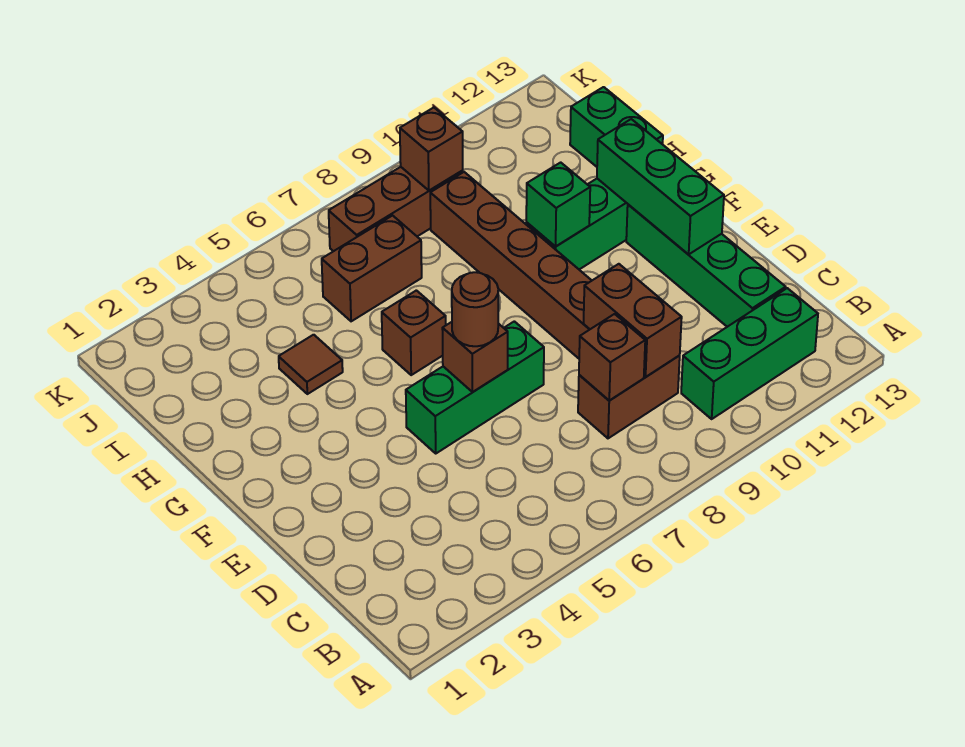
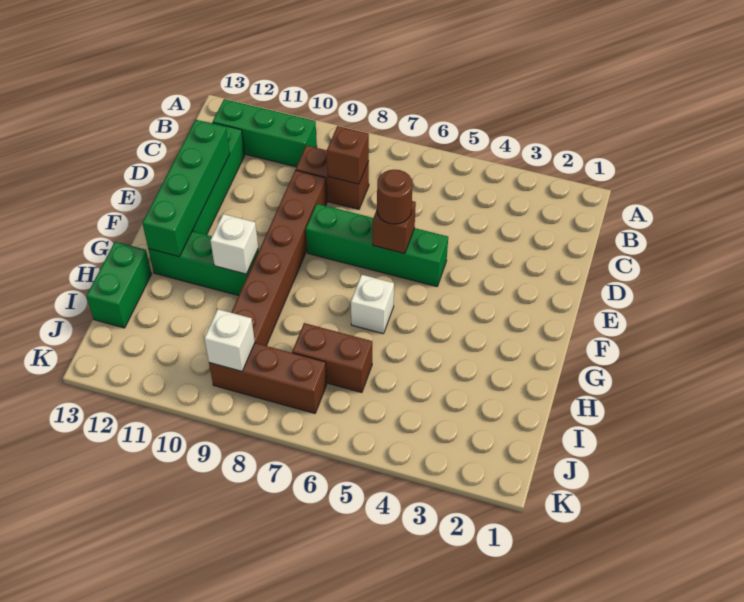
brown brick C9:D9 level 2 -> none
green brick E5:E7 level 1 -> green brick E5:E8 level 1
green brick E12:G12 level 2 -> green brick D12:G12 level 2
brown brick G6 level 1 -> white brick G6 level 1
green brick G10 level 2 -> white brick G10 level 2
brown tile H4 level 1 -> none
brown brick J9 level 2 -> white brick J9 level 2

